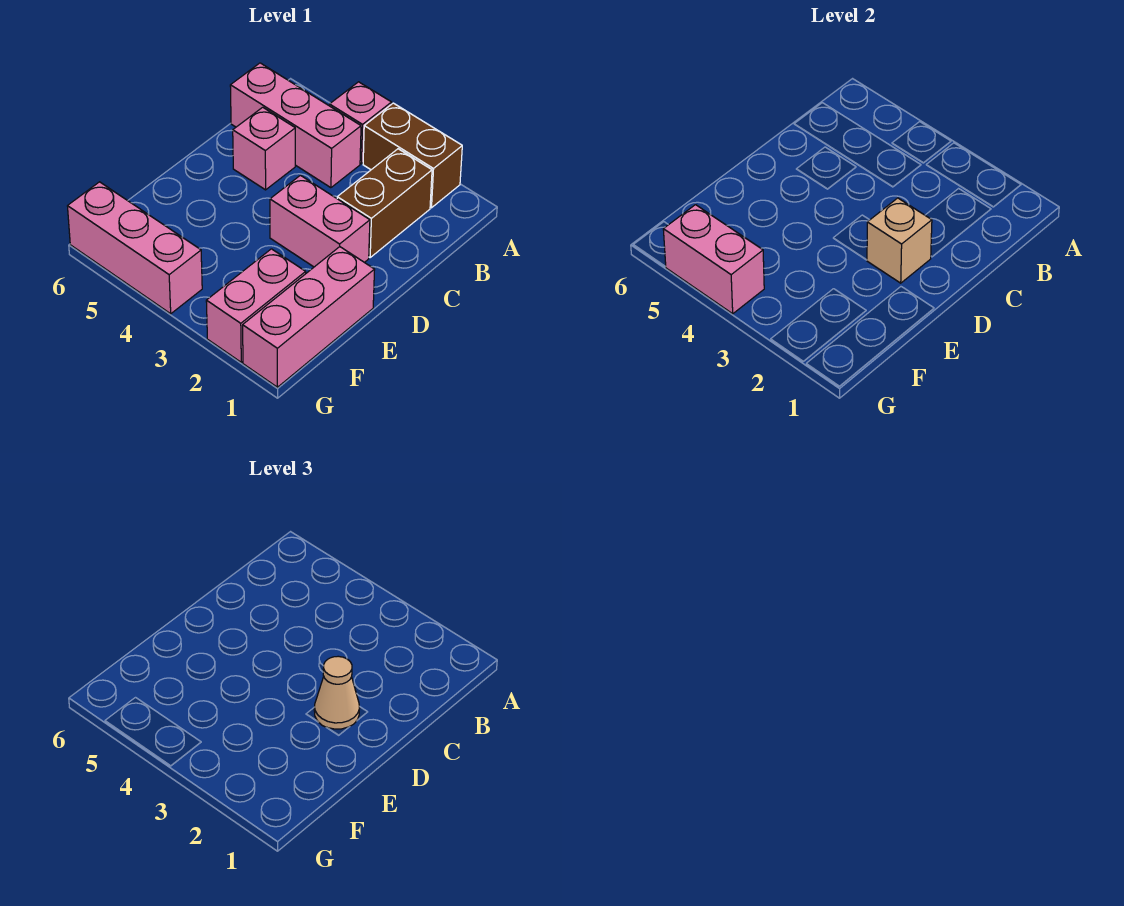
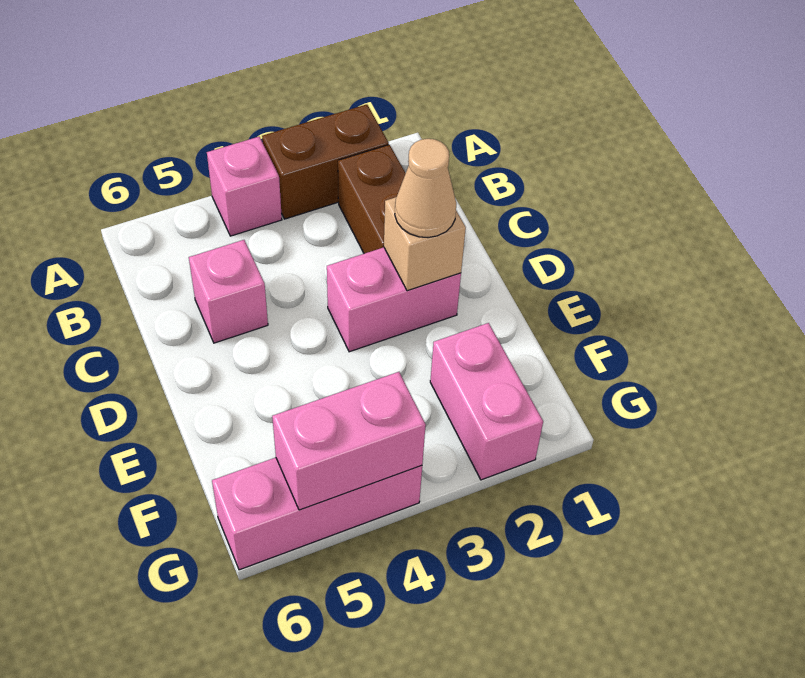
pink brick B4:B6 level 1 -> none
pink brick E1:G1 level 1 -> none

